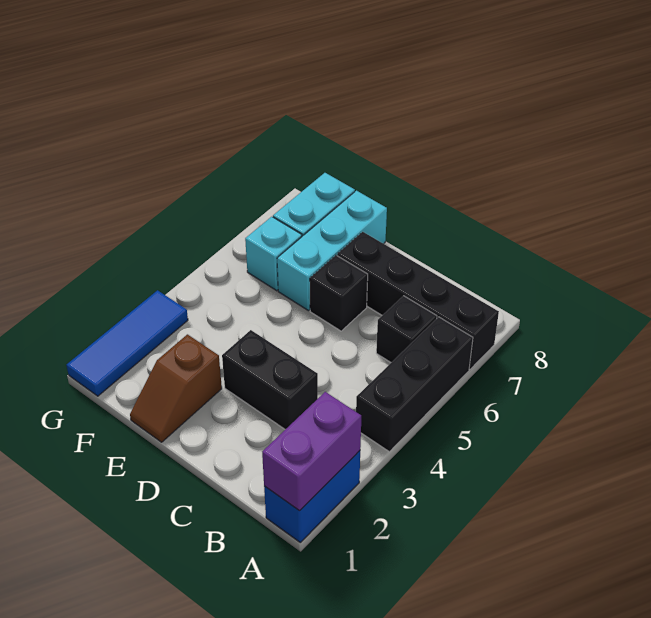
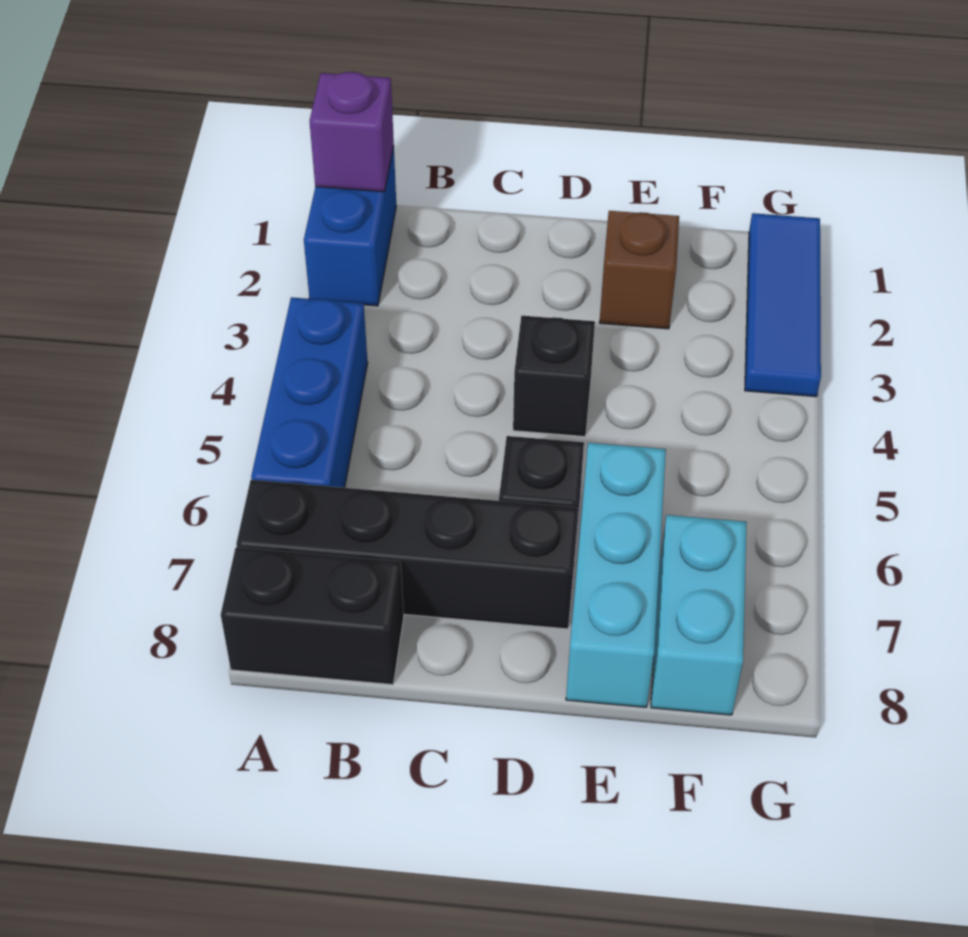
purple brick A1:A2 level 2 -> purple brick A1 level 2
black brick A4:A6 level 1 -> blue brick A4:A6 level 1
black brick B6 level 1 -> black brick D4 level 1
black brick C3:D3 level 1 -> black brick A8:B8 level 1
cyan brick F6 level 1 -> none

